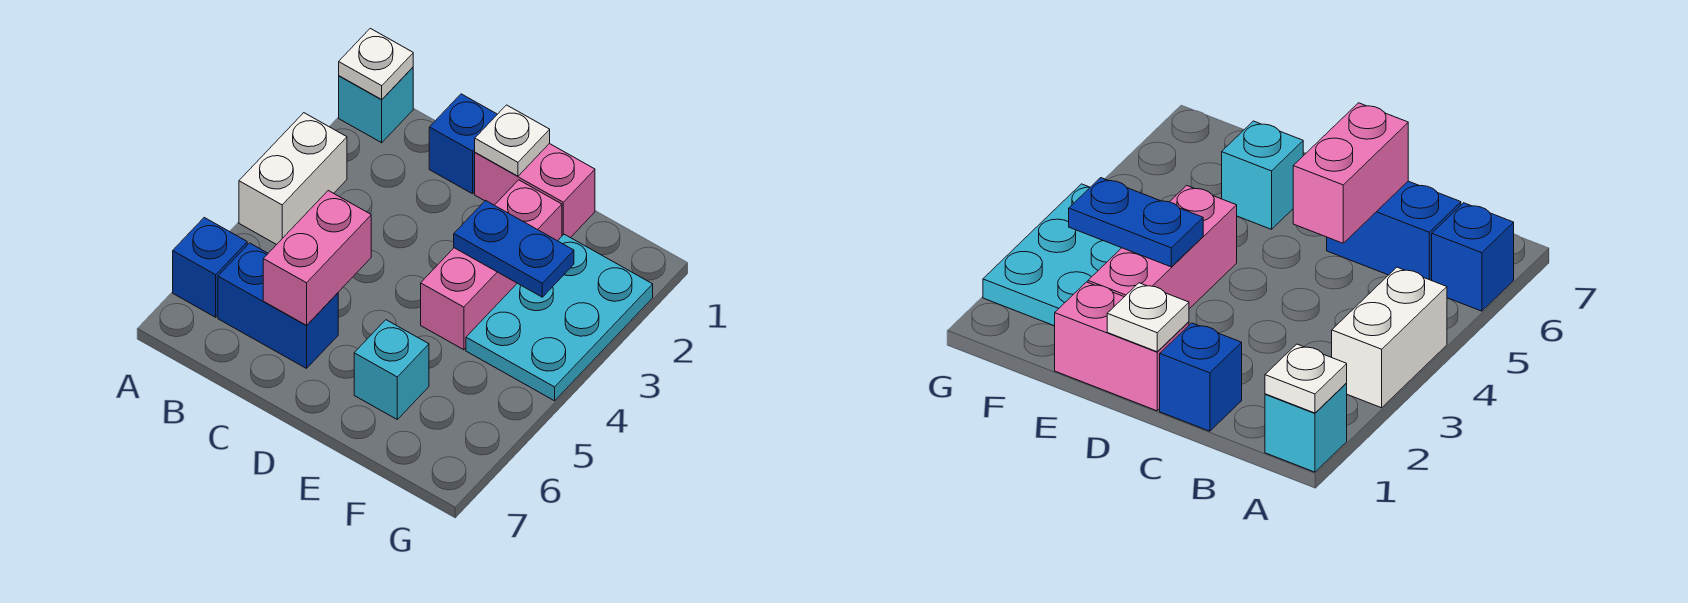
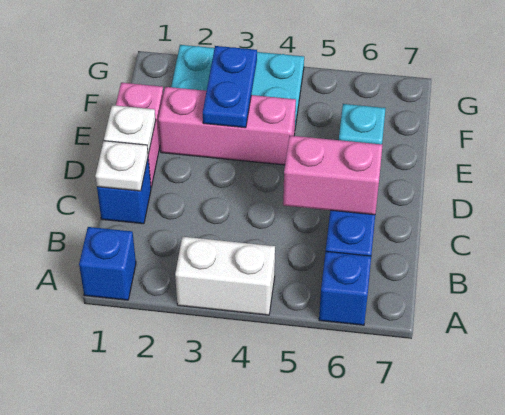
cyan brick A1 level 1 -> blue brick A1 level 1
white plate A1 level 2 -> white plate C1 level 2

